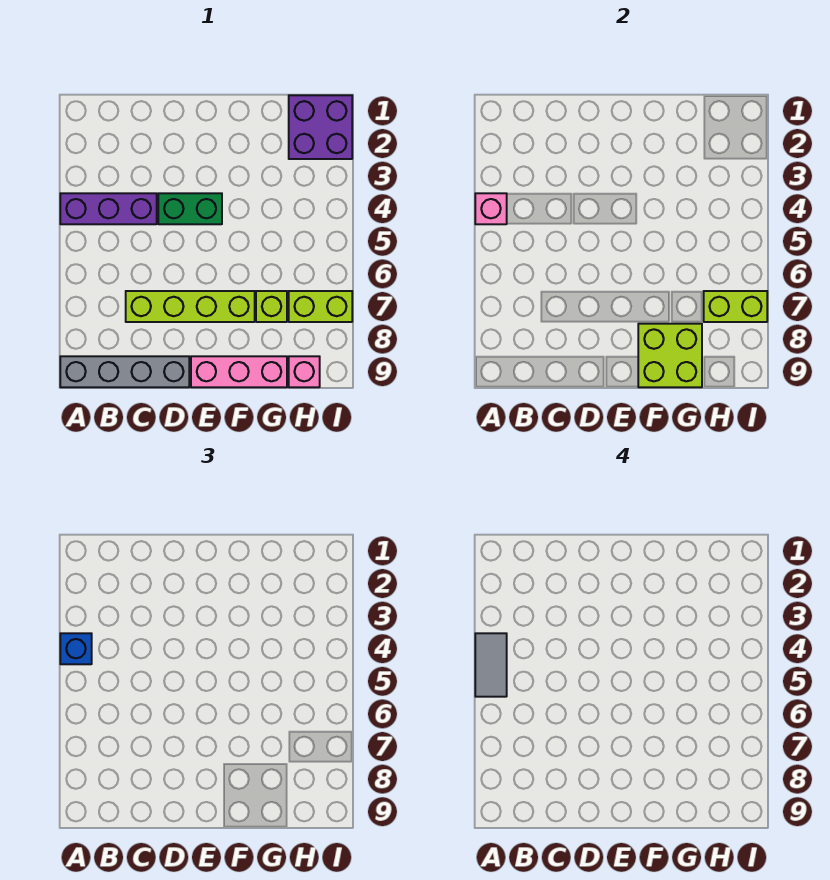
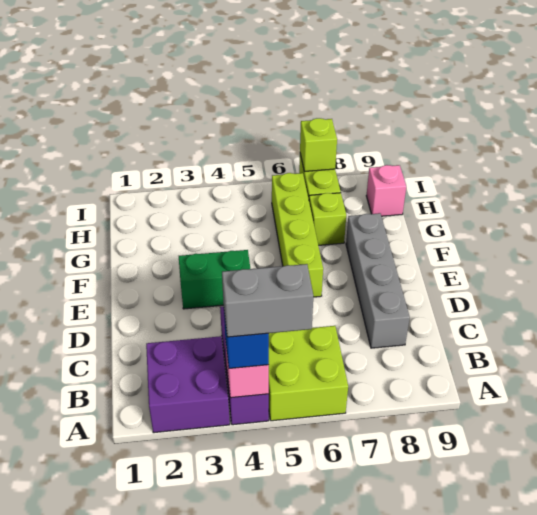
grey tile A4:A5 level 4 -> grey brick A4:A5 level 4
grey brick A9:D9 level 1 -> grey brick C8:F8 level 1
lime brick C7:F7 level 1 -> lime brick E6:H6 level 1
green brick D4:E4 level 1 -> green brick E3:E4 level 1
pink brick E9:G9 level 1 -> none
lime brick F8:G9 level 2 -> lime brick A5:B6 level 1
purple brick H1:I2 level 1 -> purple brick A2:B3 level 1
lime brick H7:I7 level 2 -> lime brick I7 level 2

